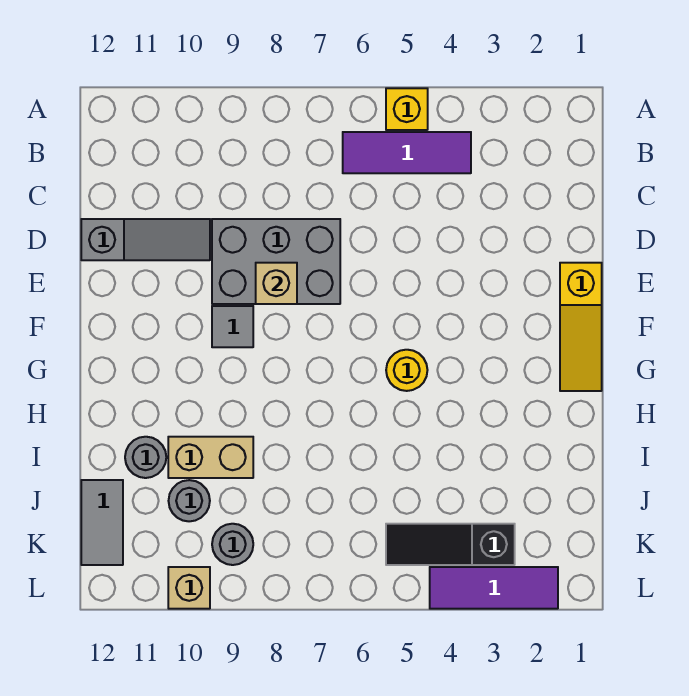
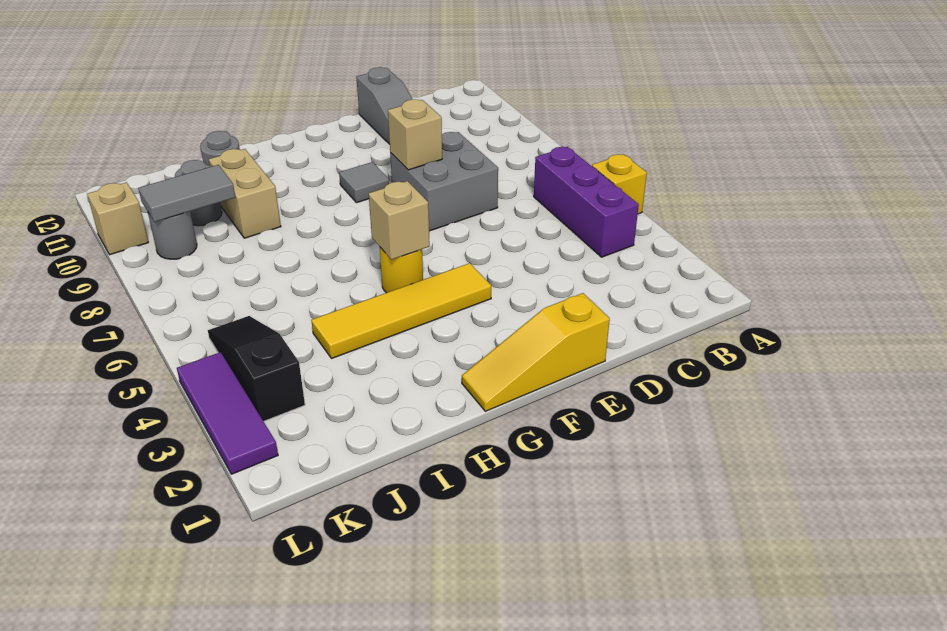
purple tile B4:B6 level 1 -> purple brick B4:B6 level 1
grey brick D7:E9 level 1 -> grey brick D7:E8 level 1
none -> yellow tile F4:I4 level 1
none -> tan brick G5 level 2
grey tile J12:K12 level 1 -> grey tile J9:K9 level 2

